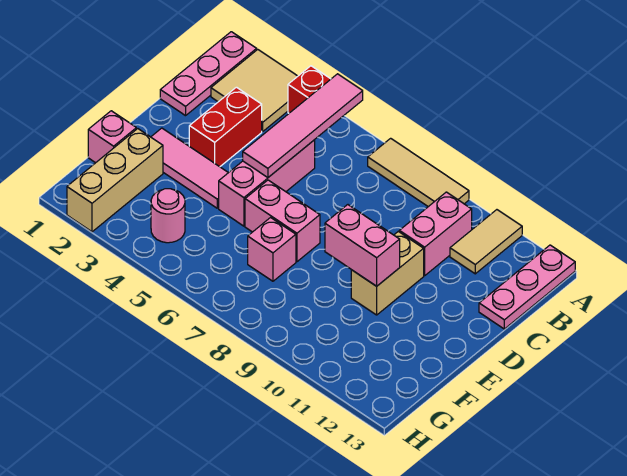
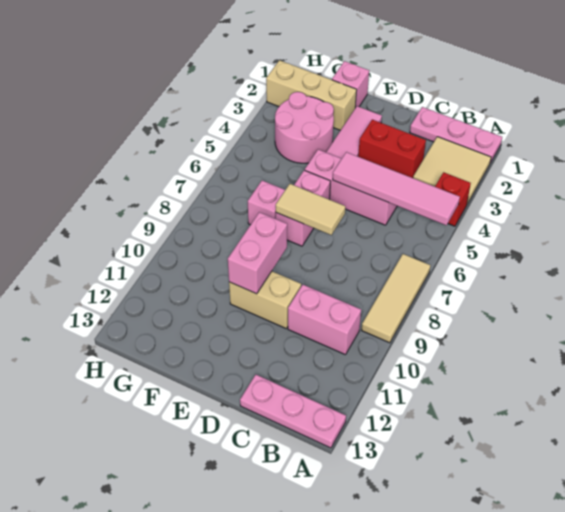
tan tile A11:B11 level 1 -> tan tile D7:E7 level 2
pink round brick G4 level 1 -> pink round brick F3:G4 level 1

